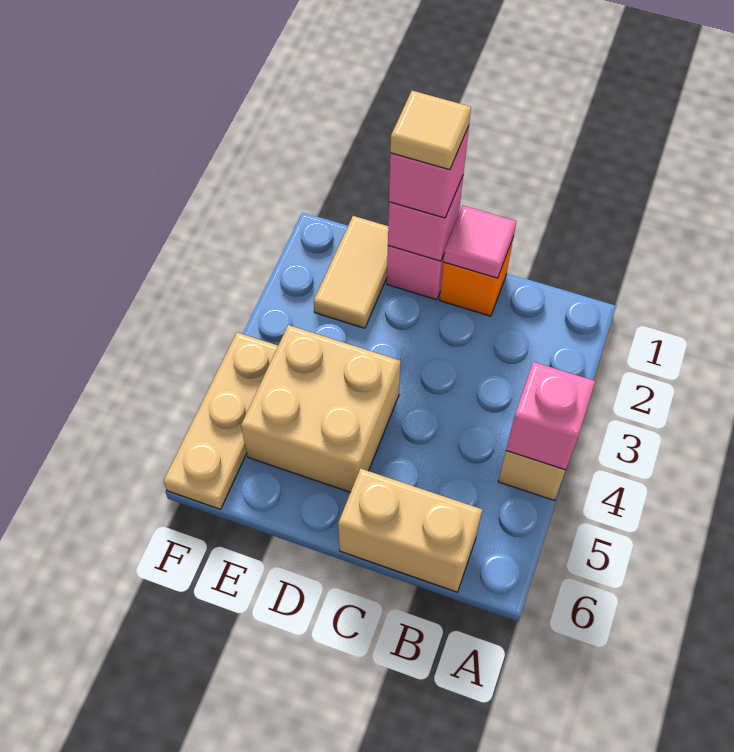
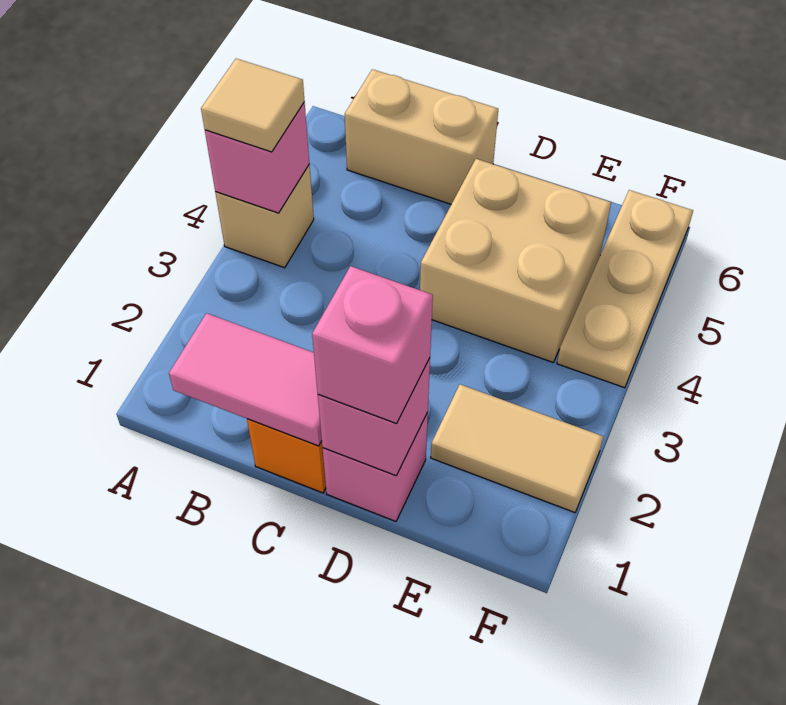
pink tile C1 level 2 -> pink tile B1:C1 level 2
tan tile D1 level 4 -> tan tile A4 level 3
tan tile E1:E2 level 1 -> tan tile E2:F2 level 1

